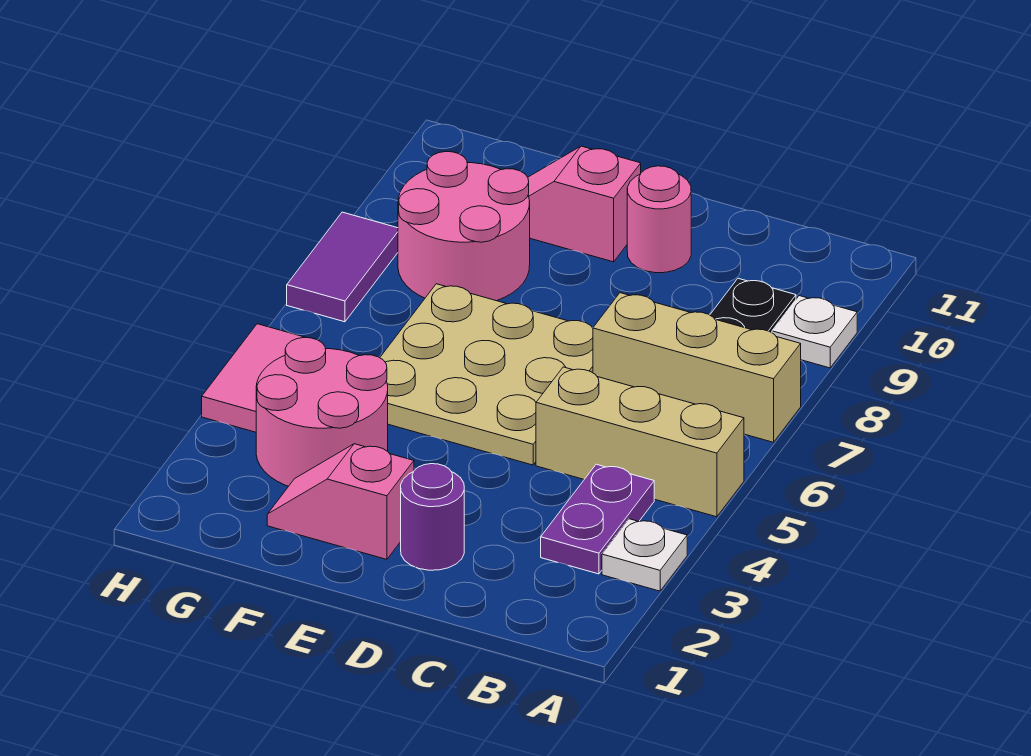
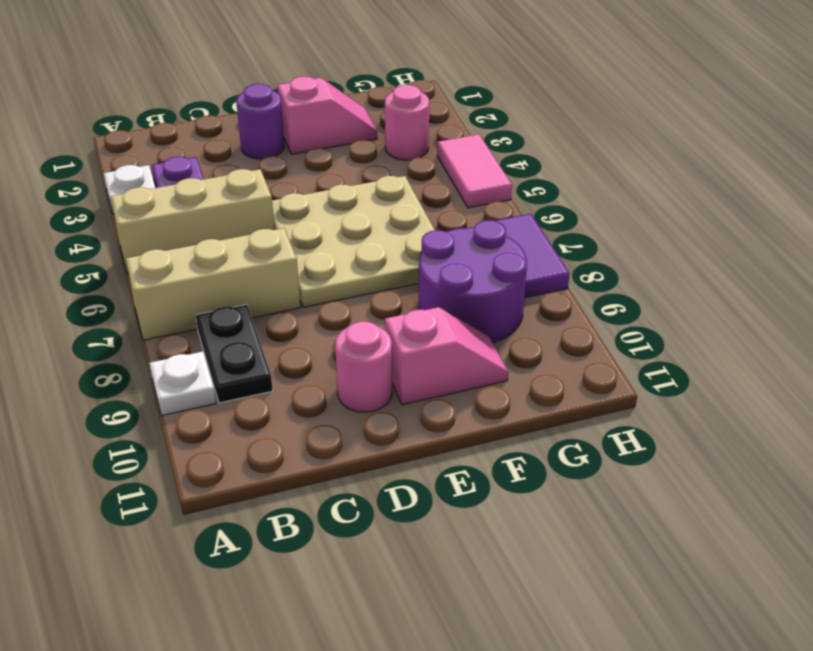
pink round brick F3:G4 level 1 -> pink round brick G3 level 1
pink round brick F8:G9 level 1 -> purple round brick F8:G9 level 1

